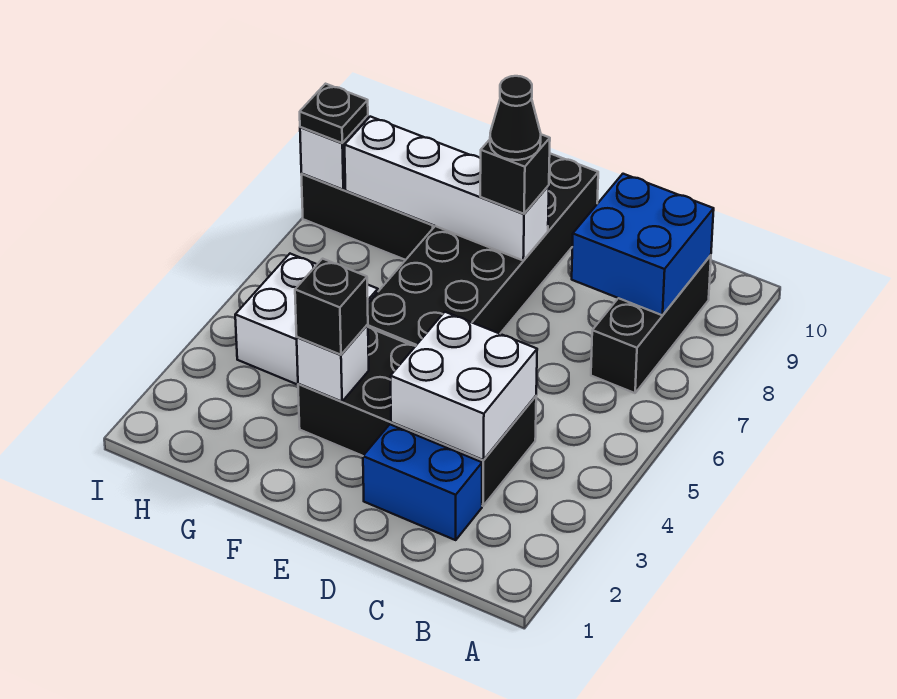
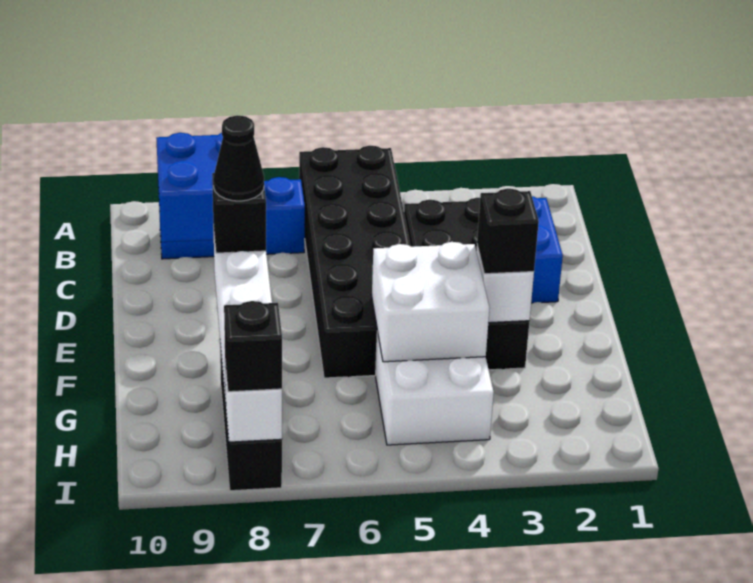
black brick B7:B9 level 1 -> blue brick B7:B9 level 1
white brick C3:D4 level 2 -> white brick F4:G5 level 2
black brick E5:F10 level 1 -> black brick A5:F6 level 1
black plate I8 level 3 -> black brick I8 level 3

